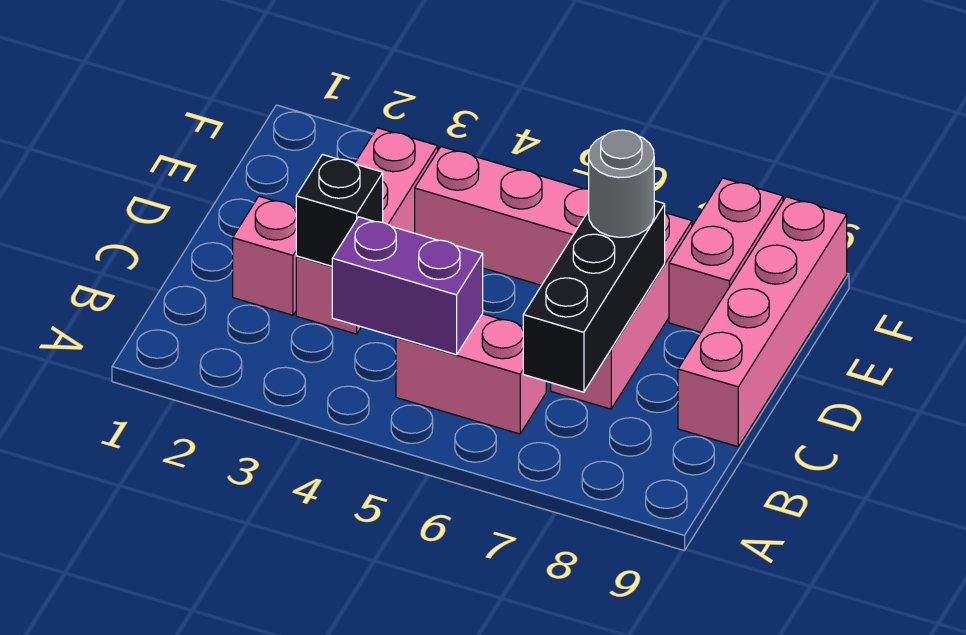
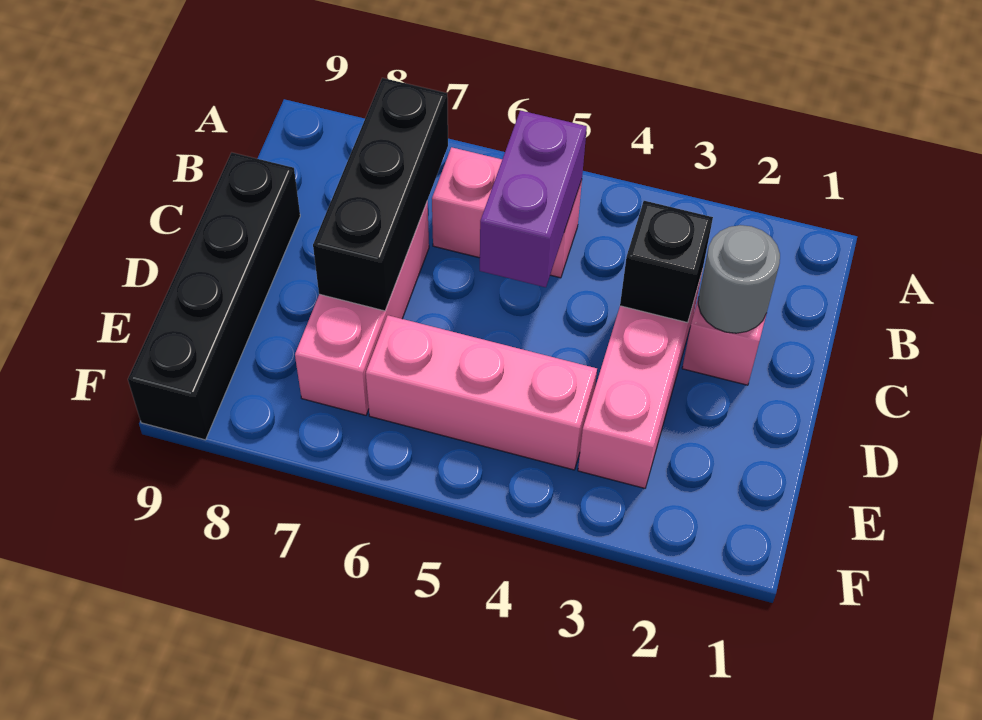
purple brick B4:B5 level 2 -> purple brick B5:C5 level 2
pink brick C9:F9 level 1 -> black brick C9:F9 level 1
grey round brick D7 level 3 -> grey round brick C2 level 2
pink brick E8:F8 level 1 -> none

